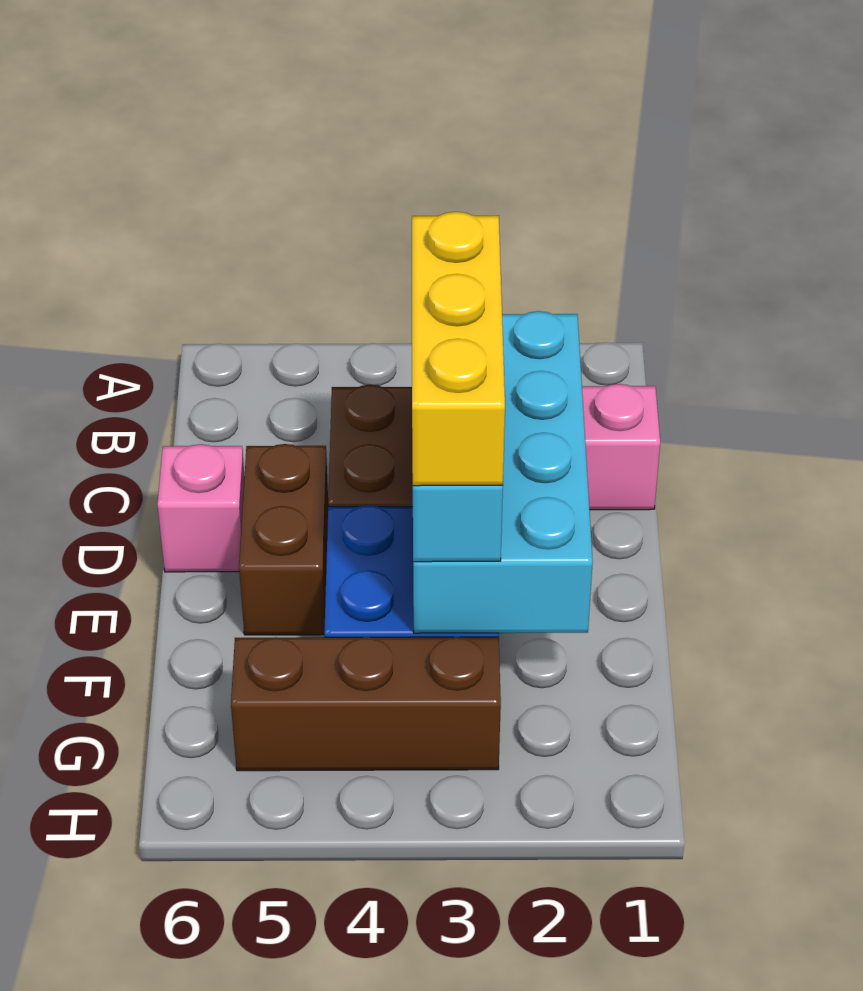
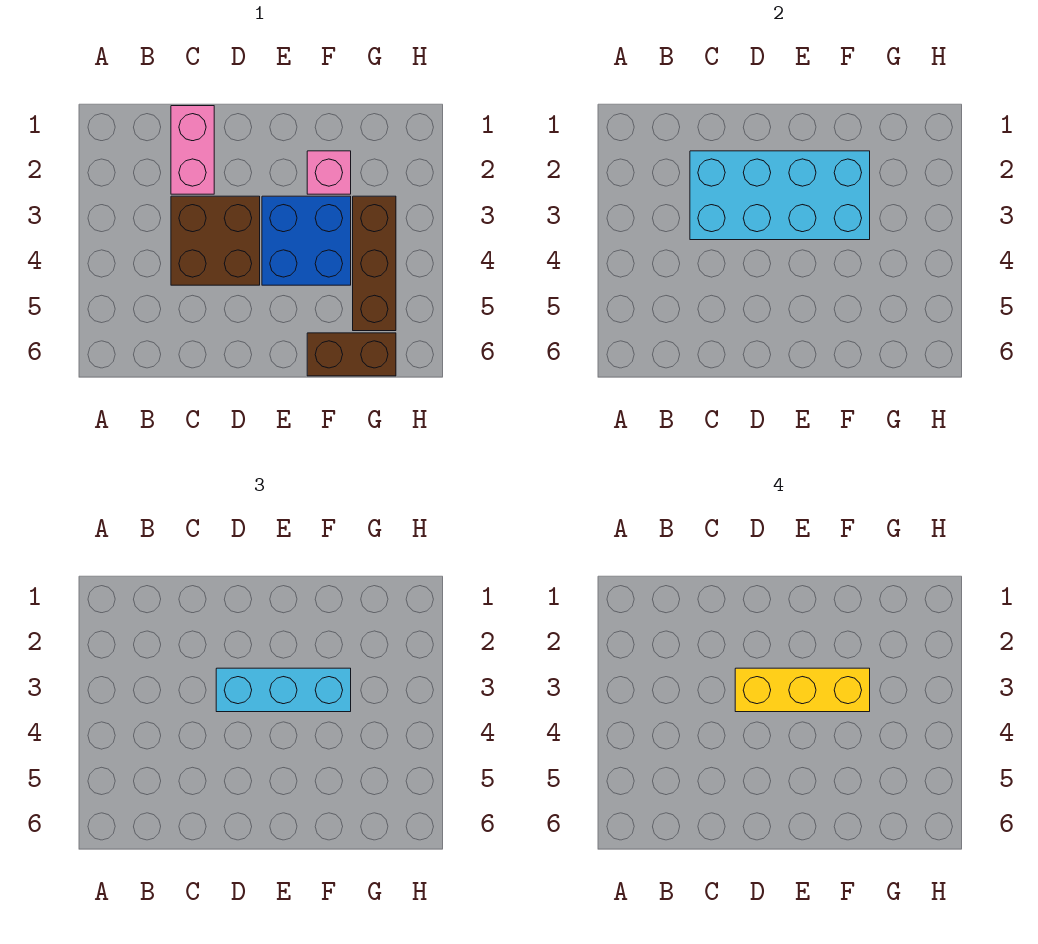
brown brick D5:E5 level 1 -> brown brick F6:G6 level 1
pink brick D6 level 1 -> pink brick F2 level 1

